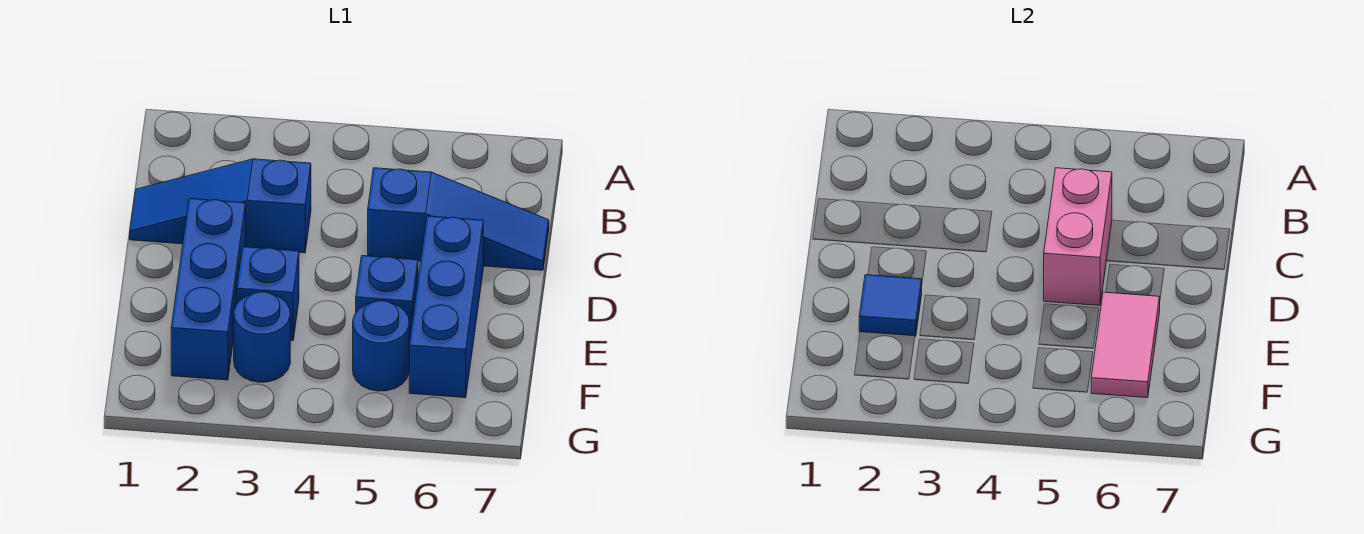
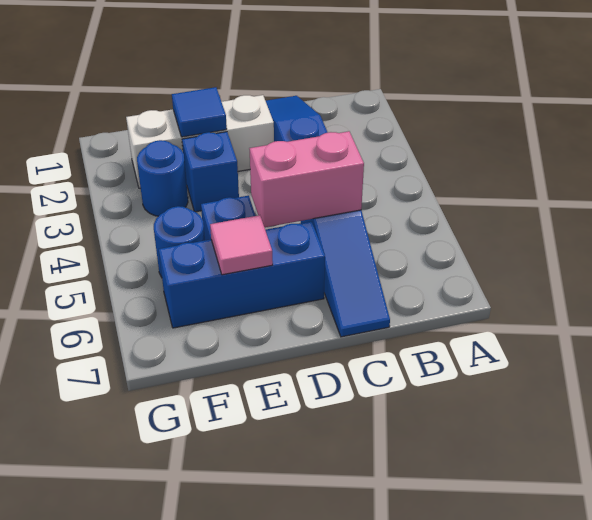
blue brick D2:F2 level 1 -> white brick D2:F2 level 1
pink tile E6:F6 level 2 -> pink tile E6 level 2

